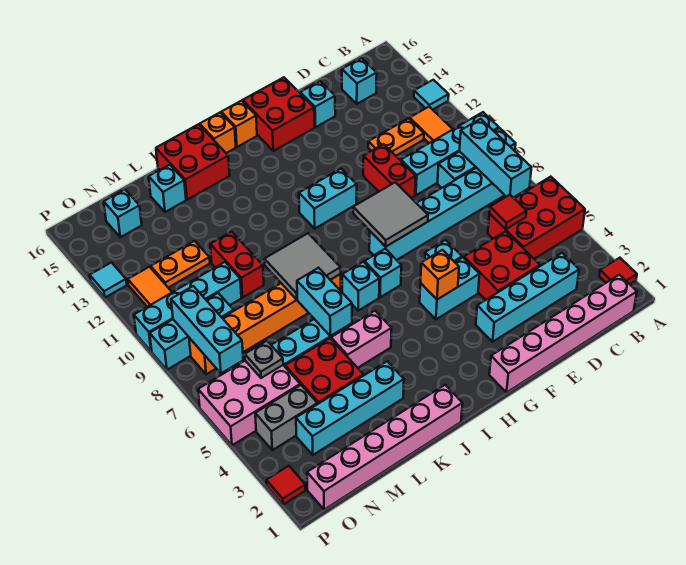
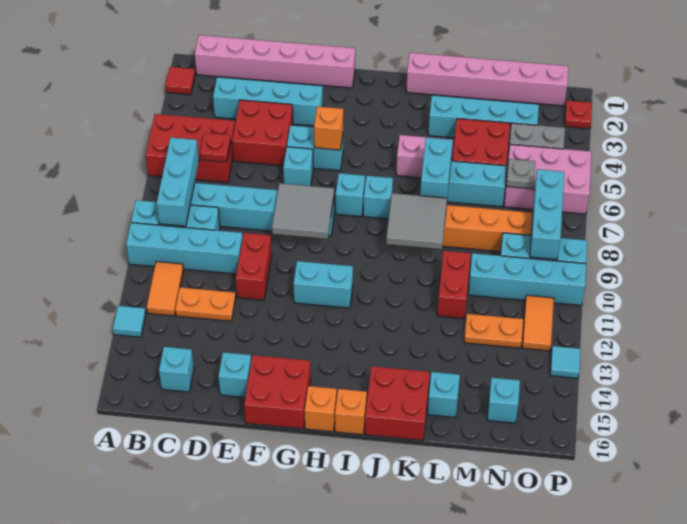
red tile C6 level 2 -> red plate C6 level 2
red tile P2 level 1 -> red plate P2 level 1

